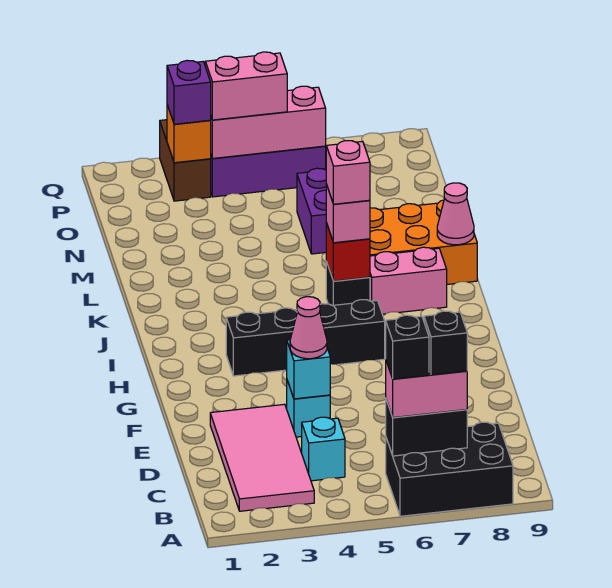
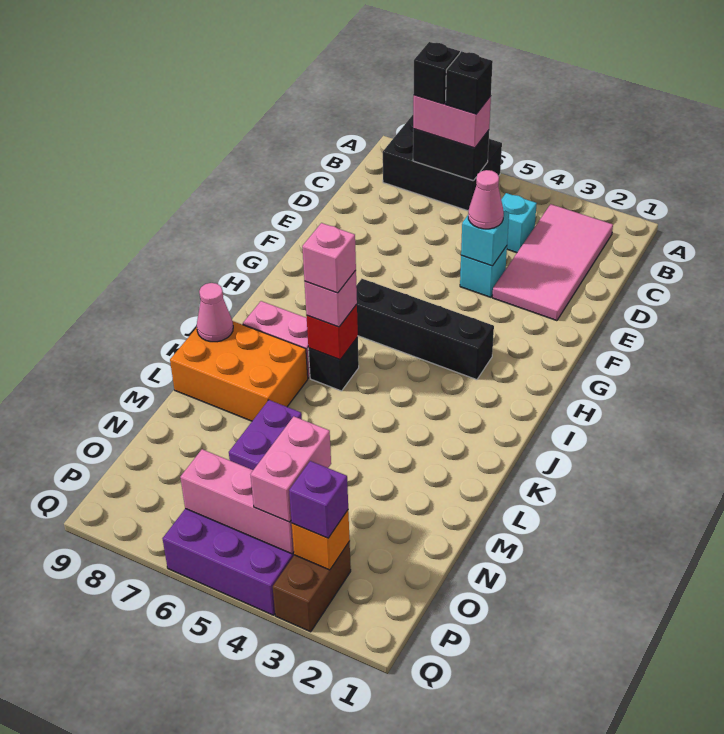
pink brick P4:P5 level 3 -> pink brick O4:P4 level 3

